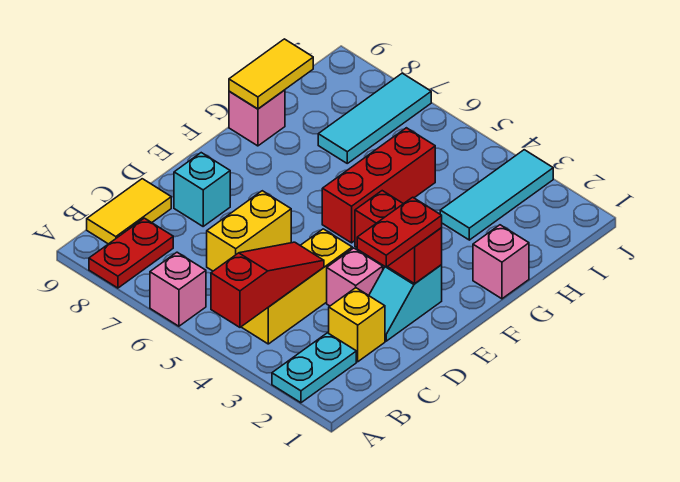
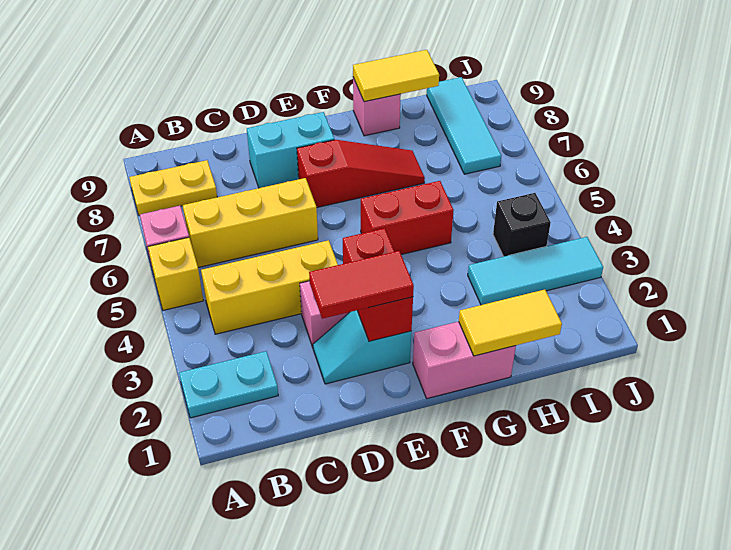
red slope A4:C4 level 2 top A -> red slope E7:G7 level 1 top E
red plate A8:B8 level 1 -> yellow plate A8:B8 level 1
yellow tile B9:C9 level 1 -> yellow tile G1:H1 level 2
yellow brick C2 level 1 -> yellow brick A5 level 1
yellow brick C6:D6 level 1 -> yellow brick B6:D6 level 1
red plate D2:E2 level 3 -> red tile D2:E2 level 3
cyan brick D8 level 1 -> cyan brick D8:E8 level 1
red brick F5:H5 level 1 -> red brick F5:G5 level 1
pink brick G1 level 1 -> pink brick F1:G1 level 1
cyan tile H7:J7 level 1 -> cyan tile I7:I9 level 1
none -> black brick I4 level 1

